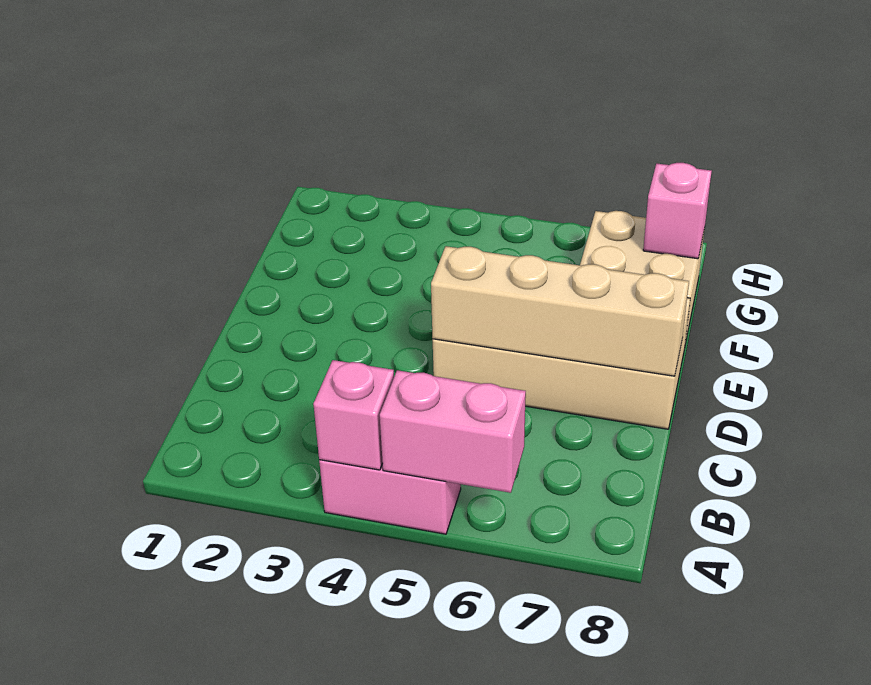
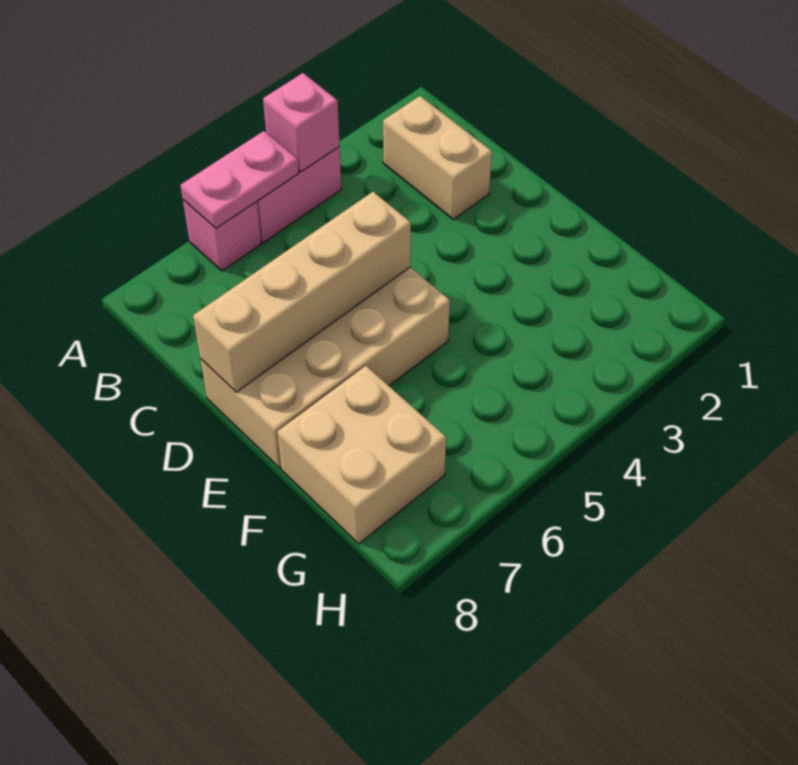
pink brick A5:A6 level 2 -> pink plate A5:A6 level 2
none -> tan brick B2:C2 level 1
pink brick G8 level 2 -> pink brick A6 level 1

